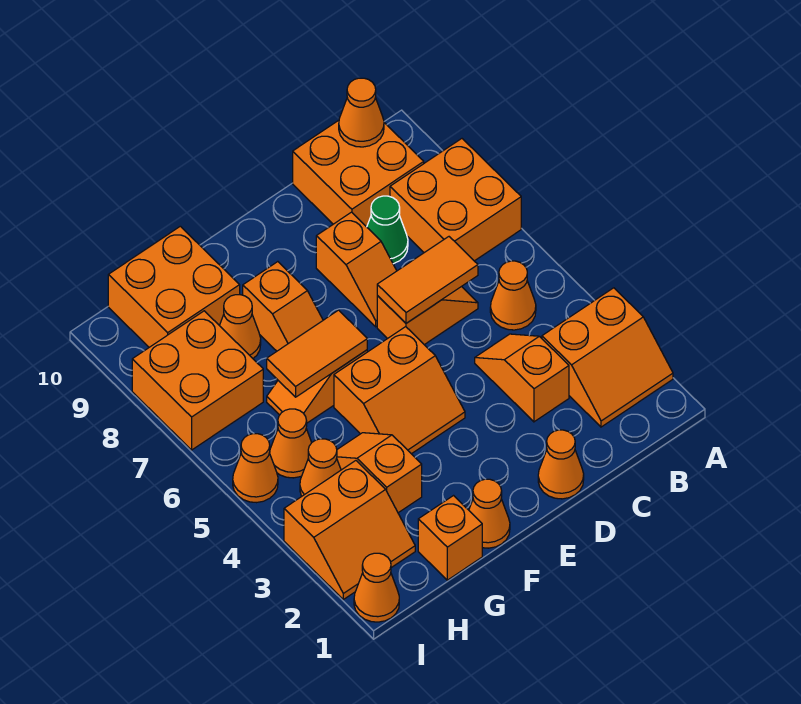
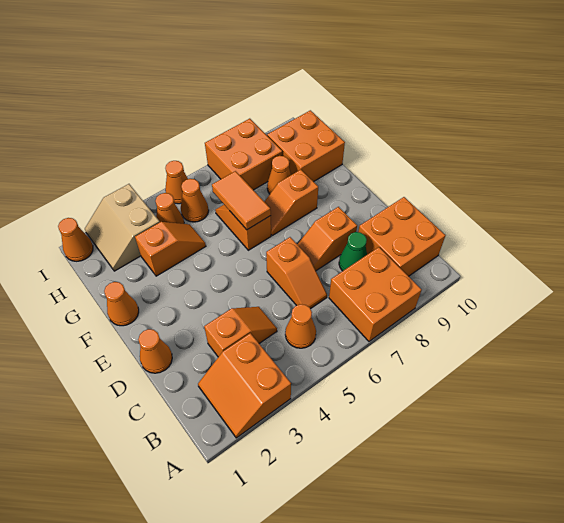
orange cone B10 level 2 -> none
orange tile C6:D6 level 2 -> none
orange slope E4:F5 level 1 top 5 -> none
orange brick G1 level 1 -> none
orange slope H2:I3 level 1 top 3 -> tan slope H2:I3 level 1 top 3

